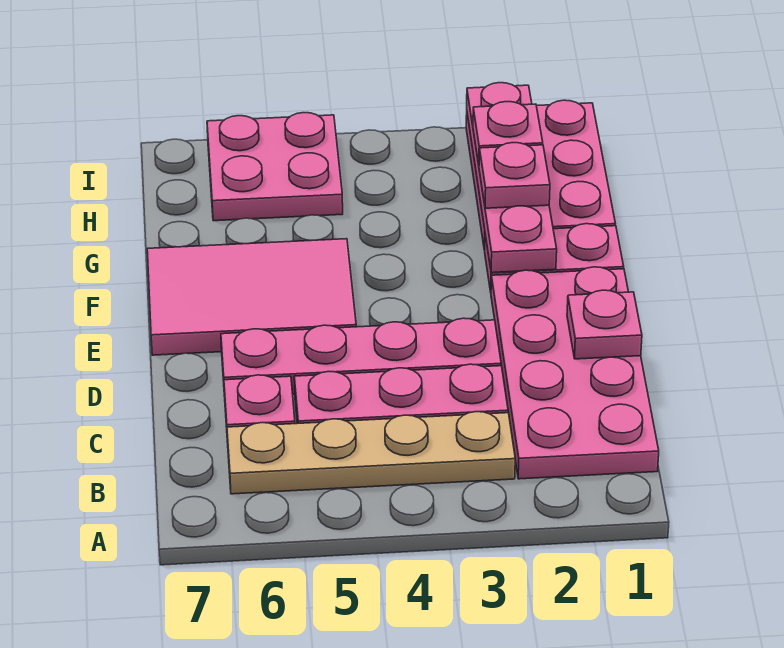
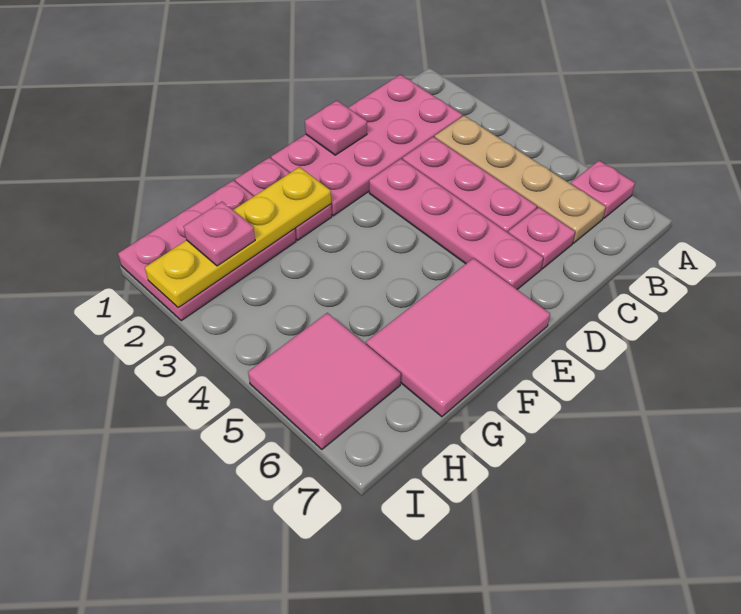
pink tile E5:F7 level 1 -> pink tile E6:G7 level 1
pink plate F2:I2 level 2 -> yellow plate F2:I2 level 2
pink plate G2 level 3 -> pink plate A6 level 1
pink plate H5:I6 level 1 -> pink tile H5:I6 level 1

